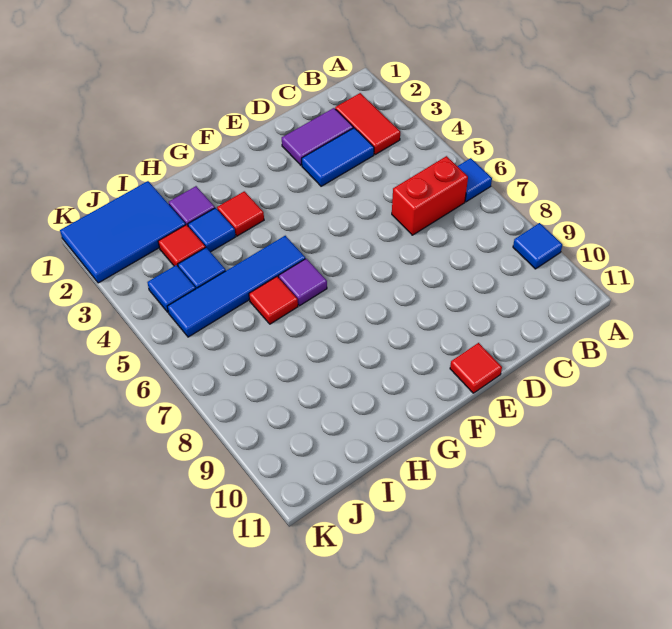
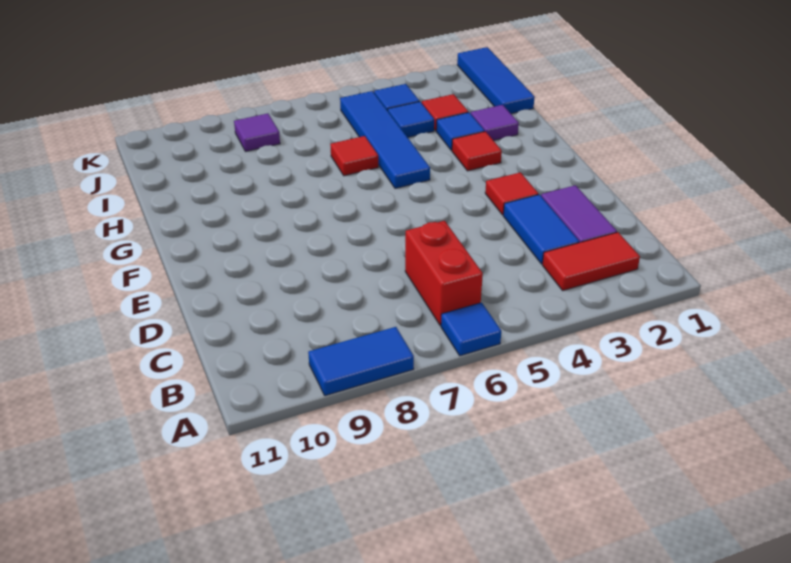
blue tile A9 level 1 -> blue tile A8:A9 level 1
red tile E11 level 1 -> red tile E3 level 1
purple tile G6 level 1 -> purple tile J8 level 1
blue tile I1:K2 level 1 -> blue tile I1:K1 level 1

